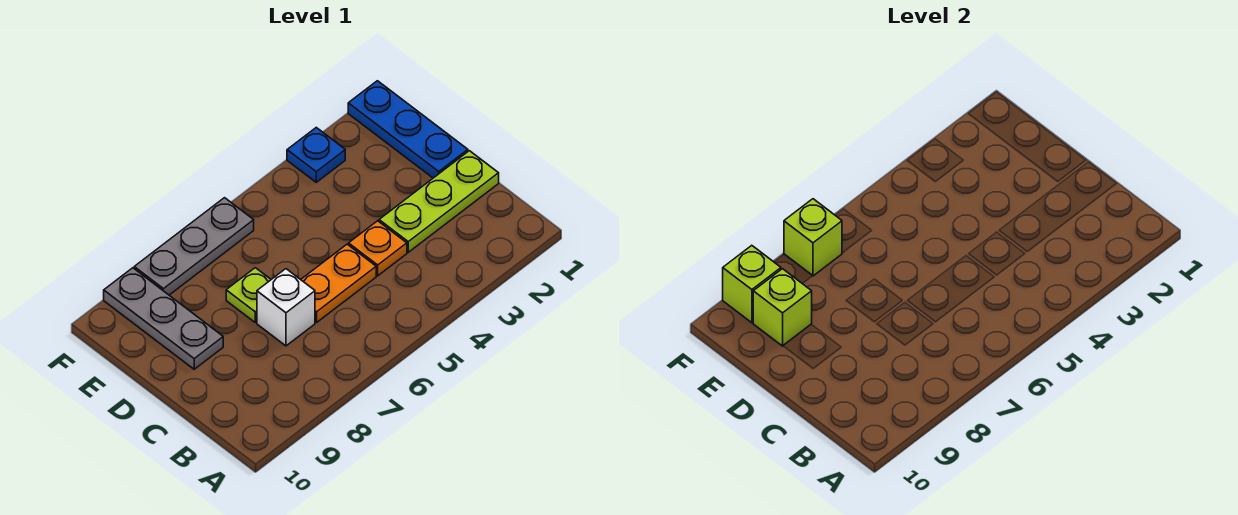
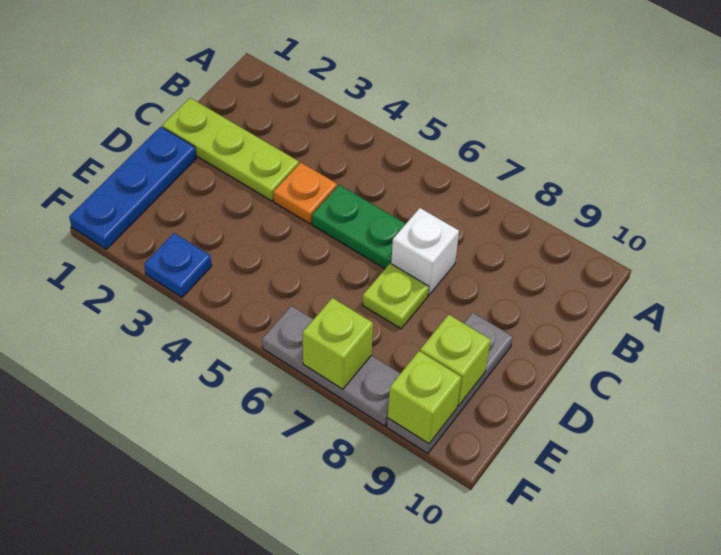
orange plate C5:C6 level 1 -> green plate C5:C6 level 1

